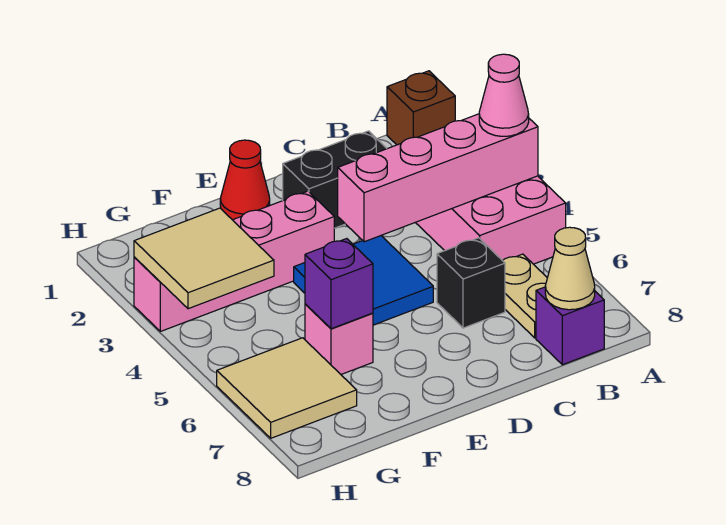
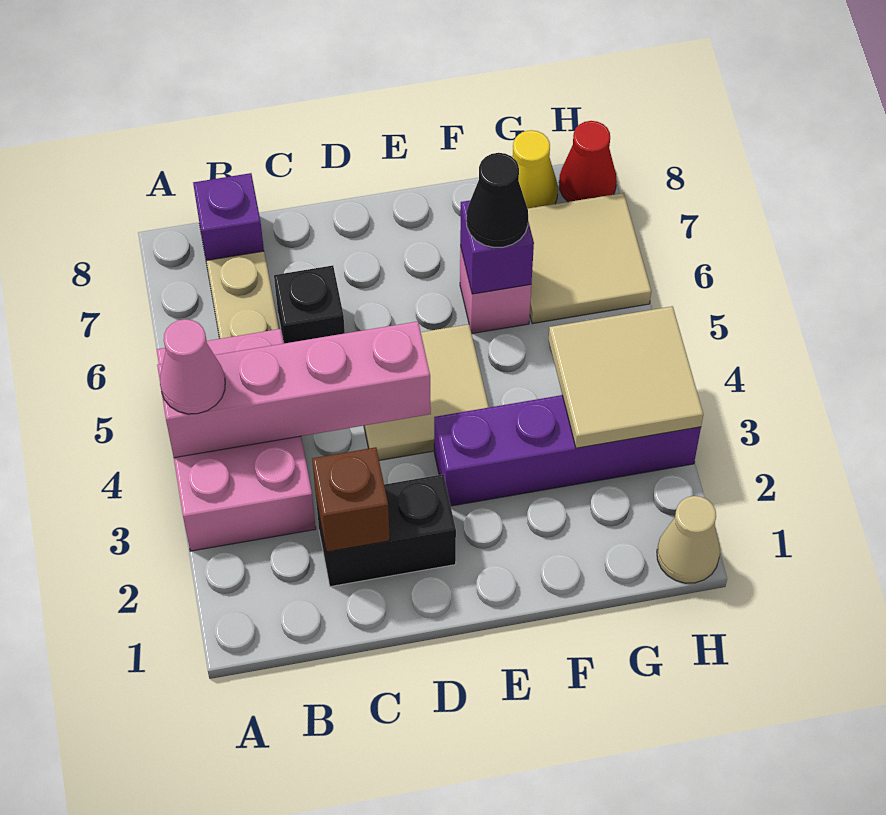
brown brick A1 level 1 -> brown brick C2 level 2
tan cone B8 level 2 -> tan cone H1 level 1
blue tile D4:E5 level 1 -> tan tile D4:E5 level 1
red cone E1 level 1 -> red cone H8 level 1
pink brick E3:H3 level 1 -> purple brick E3:H3 level 1
none -> black cone F6 level 3
none -> yellow cone G8 level 1

